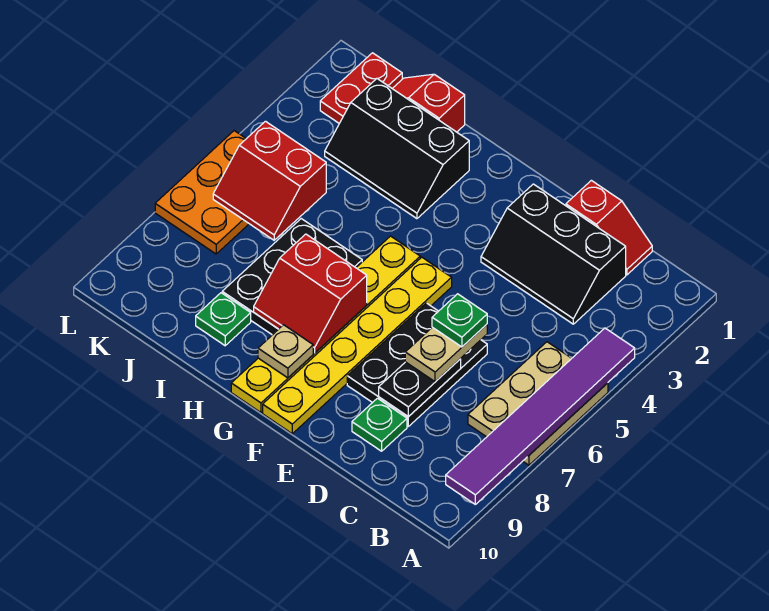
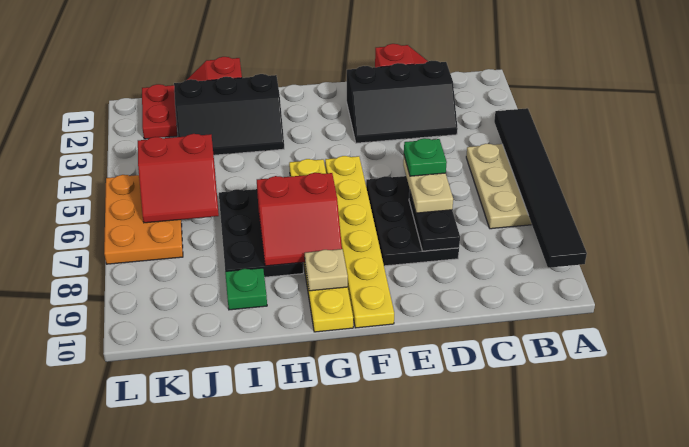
purple tile A4:A9 level 2 -> black tile A4:A9 level 2
green plate D9 level 1 -> none

